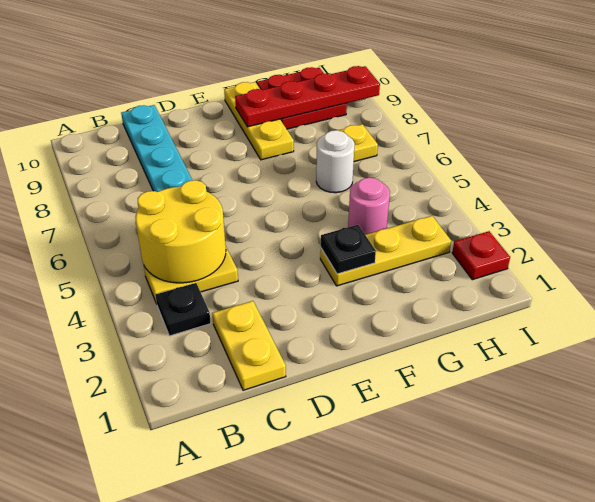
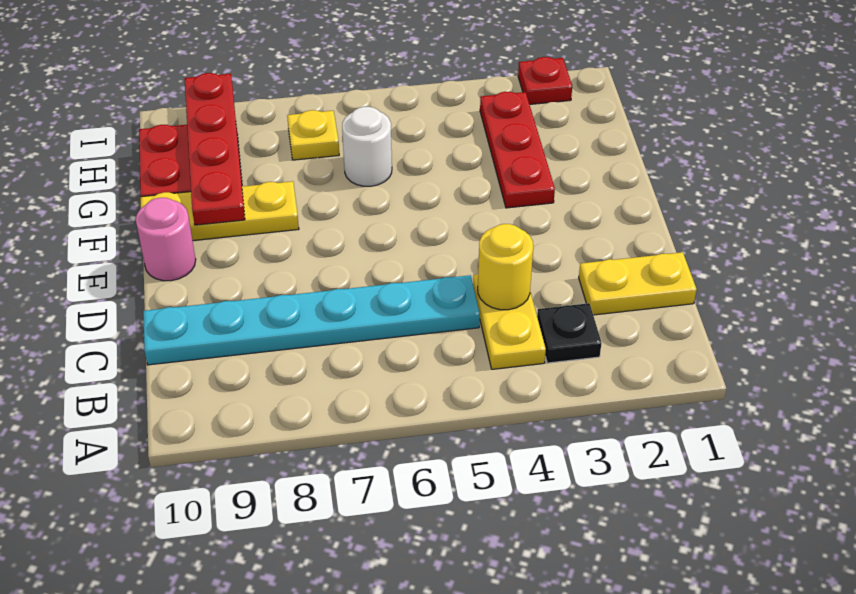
yellow round brick B4:C5 level 2 -> yellow round brick C4 level 2
yellow plate F3:H3 level 1 -> red plate F3:H3 level 1
black plate F3 level 2 -> none
pink round brick G4 level 1 -> pink round brick E10 level 1

